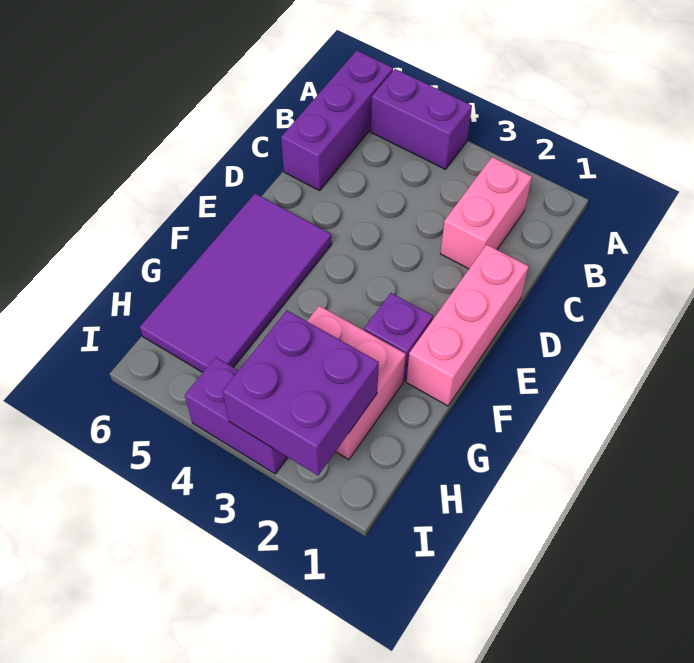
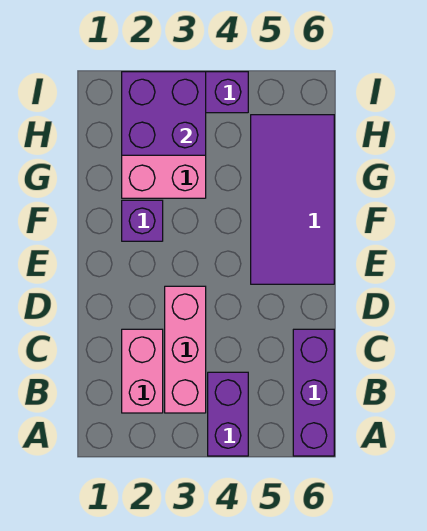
purple brick A4:A5 level 1 -> purple brick A4:B4 level 1
pink brick D1:F1 level 1 -> pink brick B3:D3 level 1

